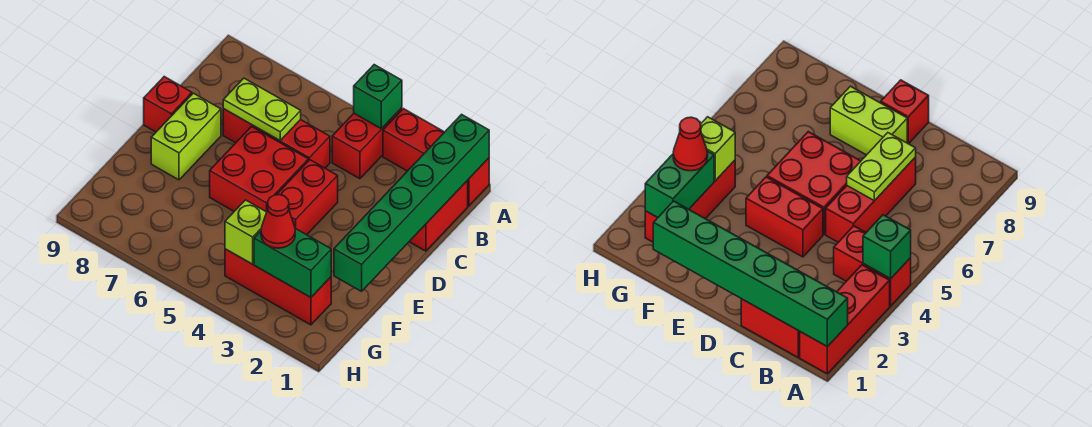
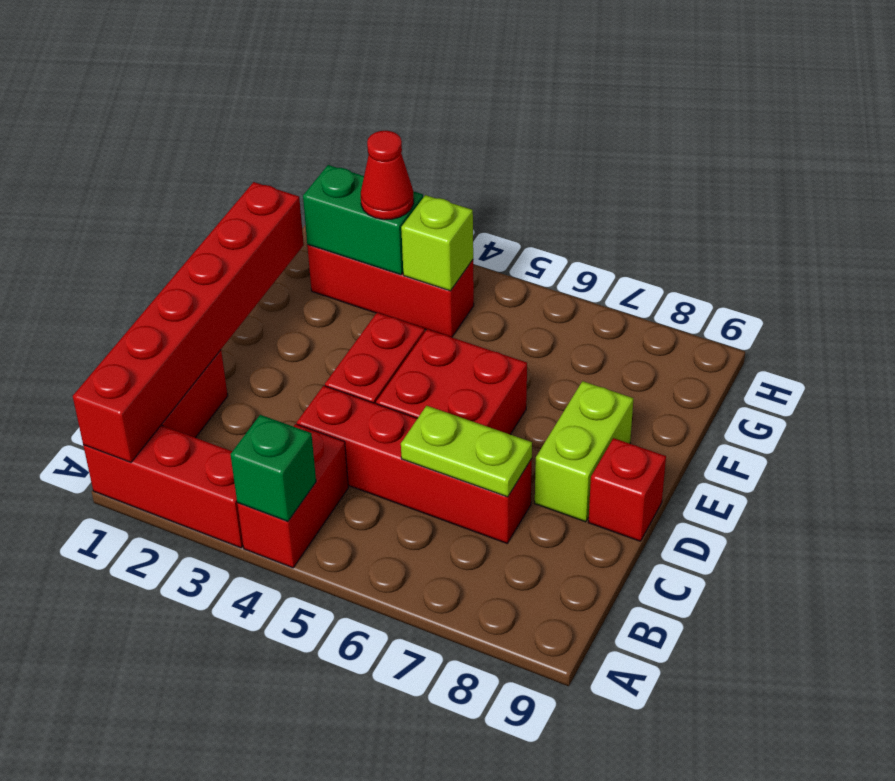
green brick A1:F1 level 2 -> red brick A1:F1 level 2
red brick C5:C7 level 1 -> red brick C4:C7 level 1

